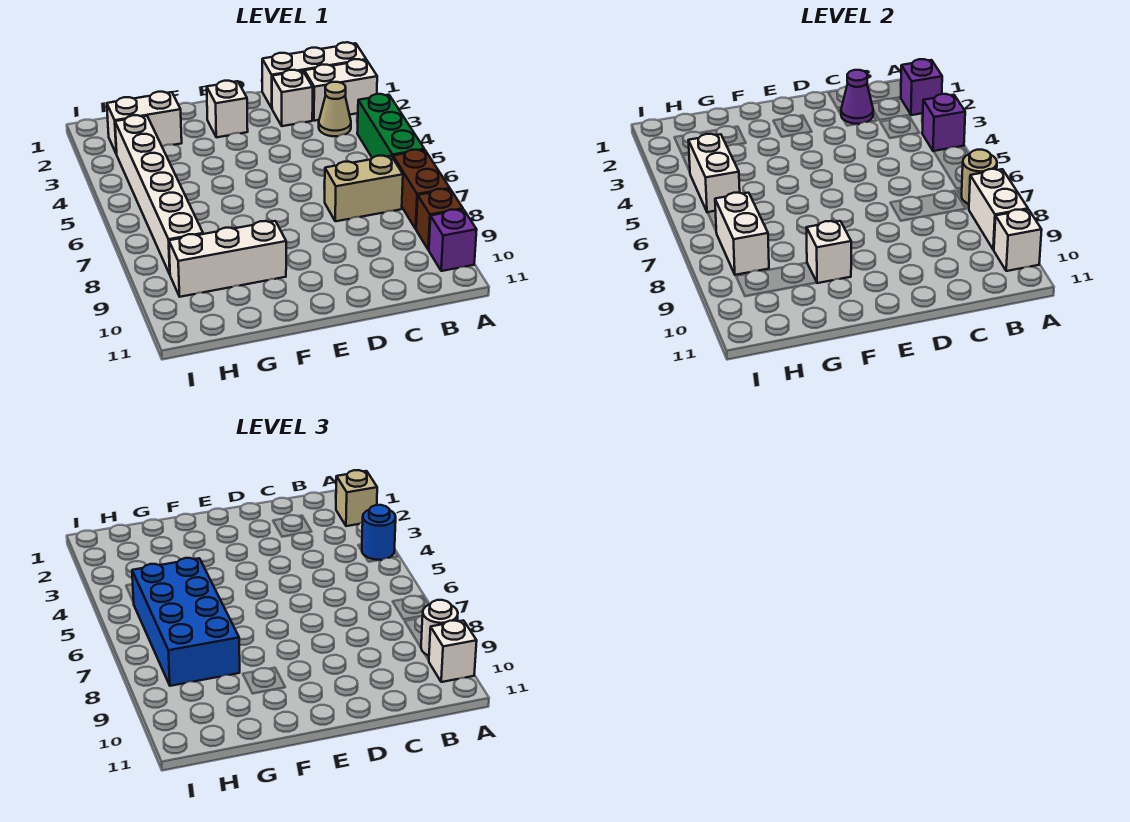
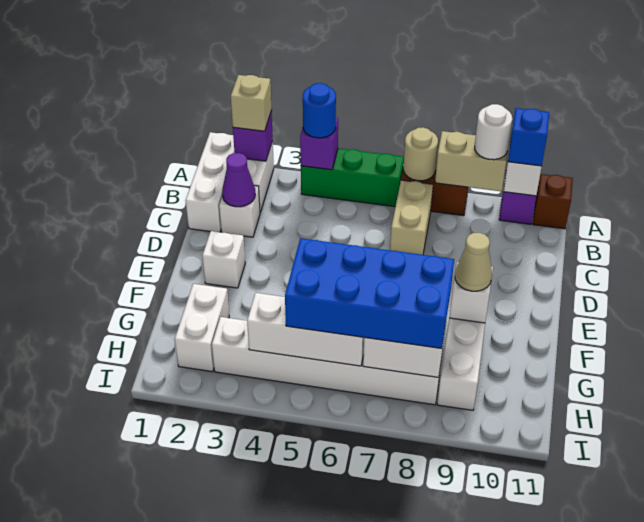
white brick A8:A9 level 2 -> tan brick A8:A9 level 2
brown brick A9 level 1 -> brown brick A11 level 1
white brick A10 level 3 -> blue brick A10 level 3
tan cone B3 level 1 -> tan cone F9 level 3
white brick H4:H5 level 2 -> white brick H4:H6 level 2

